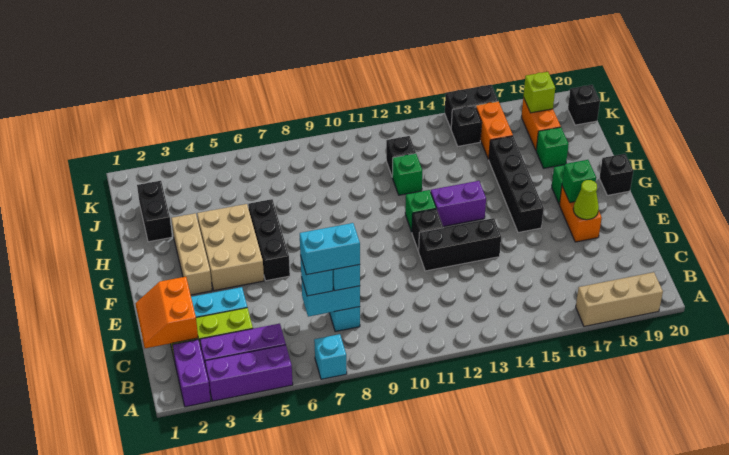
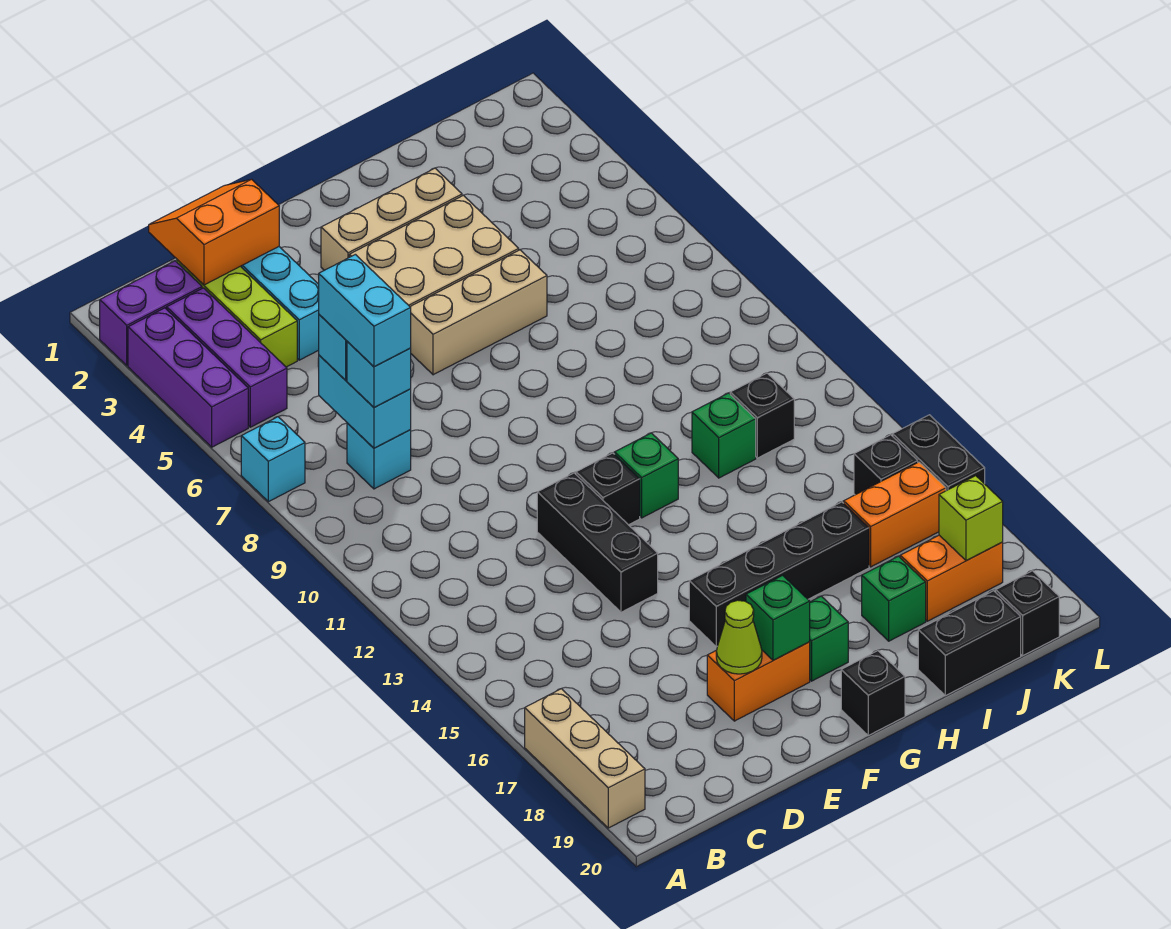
black brick F6:H6 level 1 -> tan brick F6:H6 level 1
purple brick G13:G14 level 1 -> none
black brick I2:J2 level 1 -> black brick I20:J20 level 1

